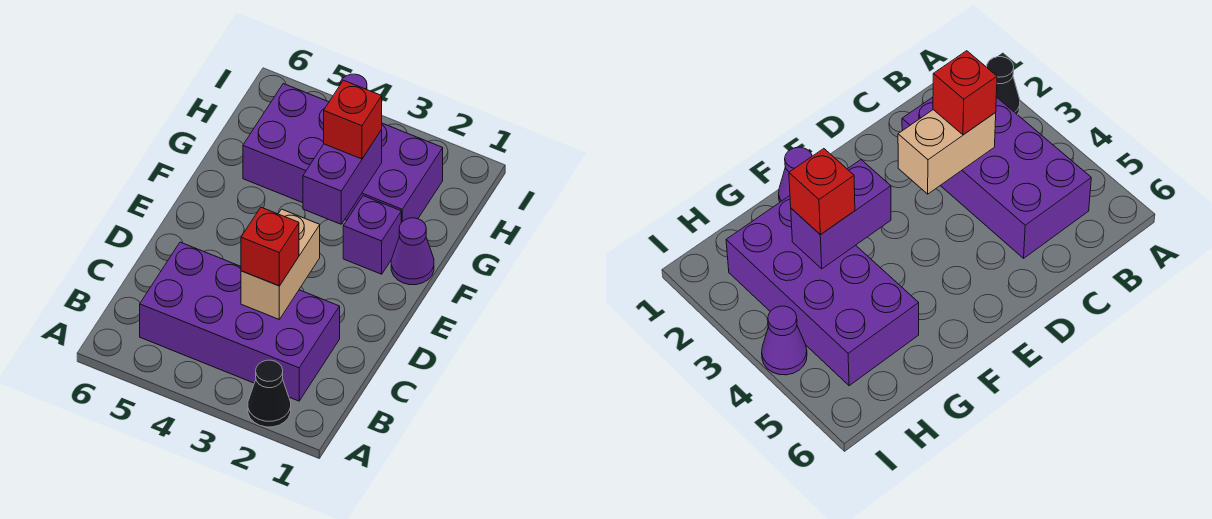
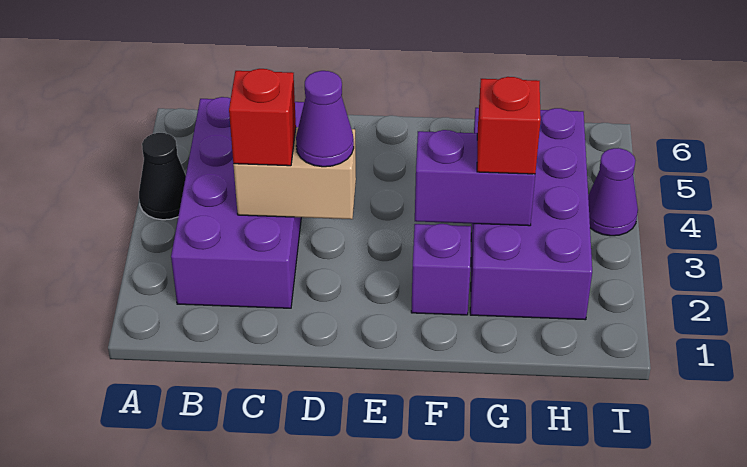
black cone A2 level 1 -> black cone A4 level 1
purple cone F1 level 1 -> purple cone D3 level 3

